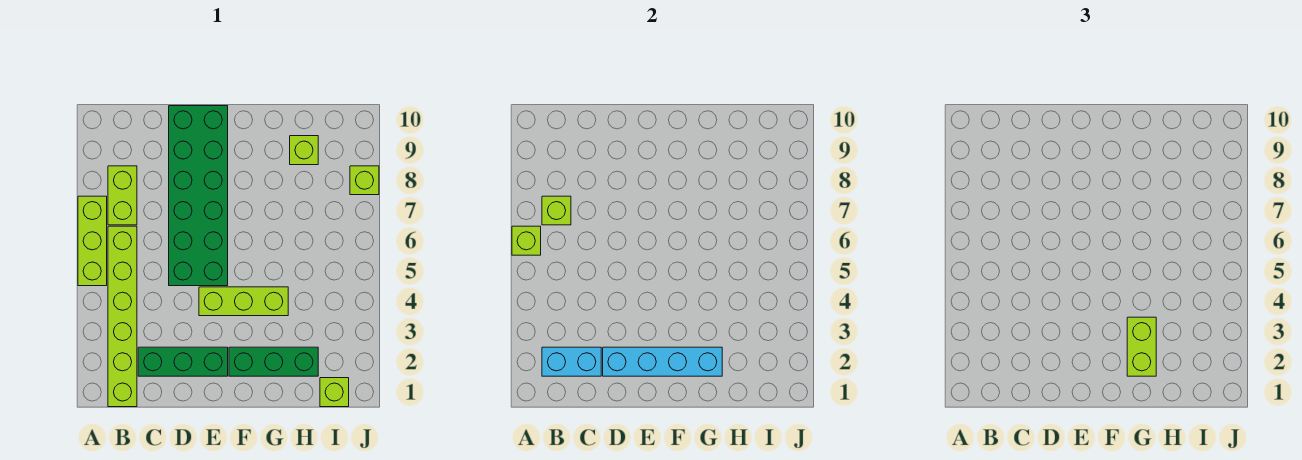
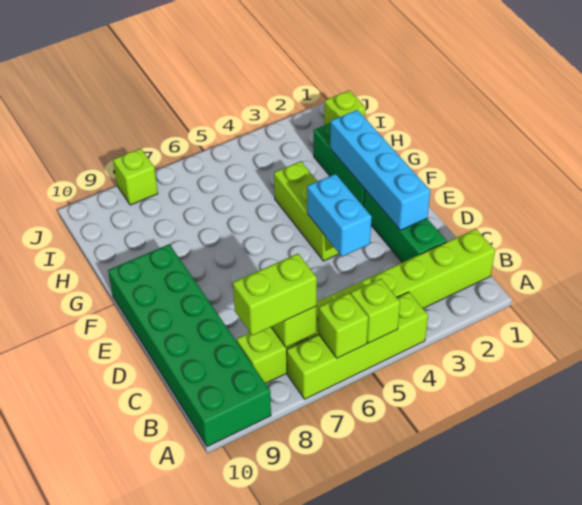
lime brick A5:A7 level 1 -> lime brick A4:A7 level 1
cyan brick B2:C2 level 2 -> cyan brick D4:E4 level 2
green brick D5:E10 level 1 -> green brick A9:F10 level 1
lime brick G2:G3 level 3 -> lime brick B7:B8 level 3
lime brick H9 level 1 -> lime brick A5 level 2

